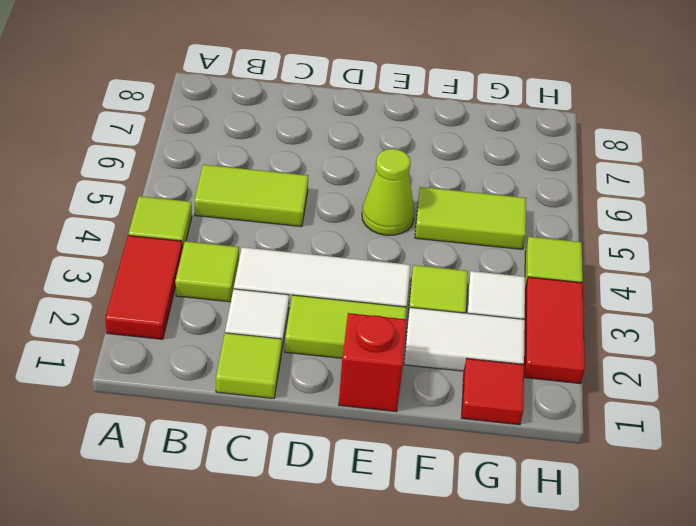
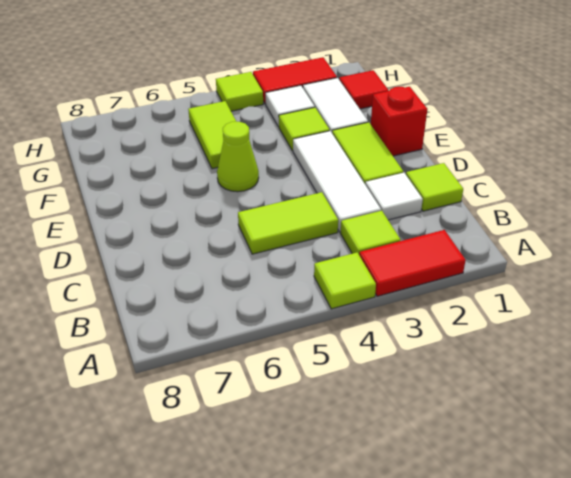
lime tile B5:C5 level 1 -> lime tile C4:C5 level 1

